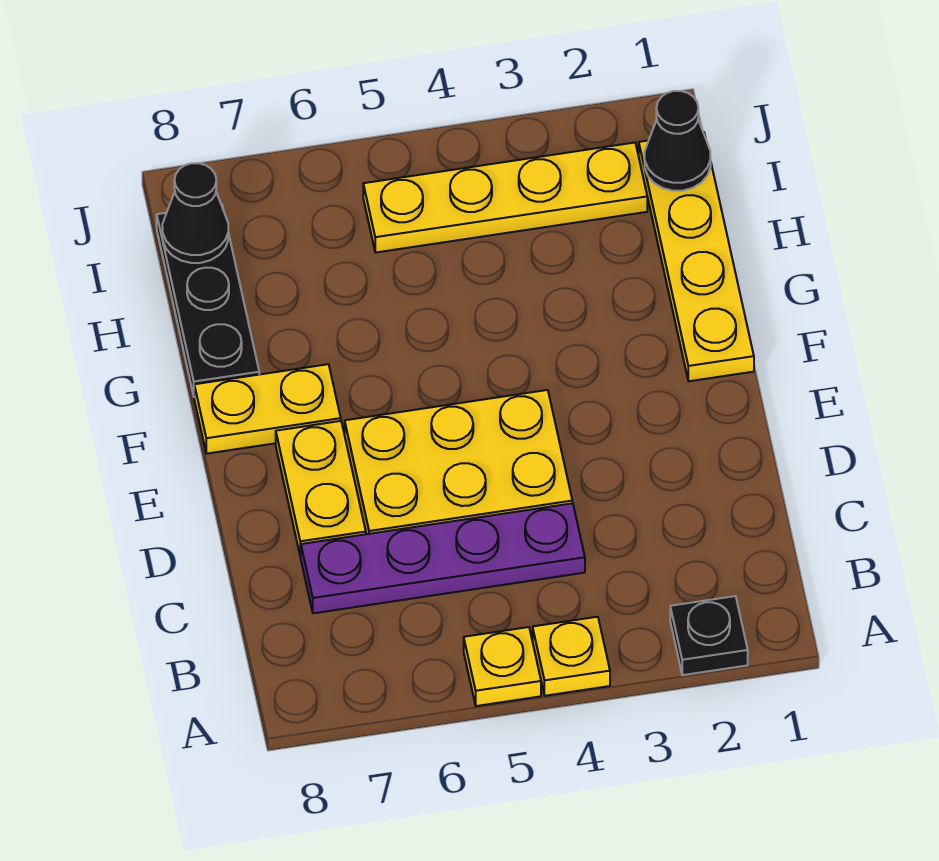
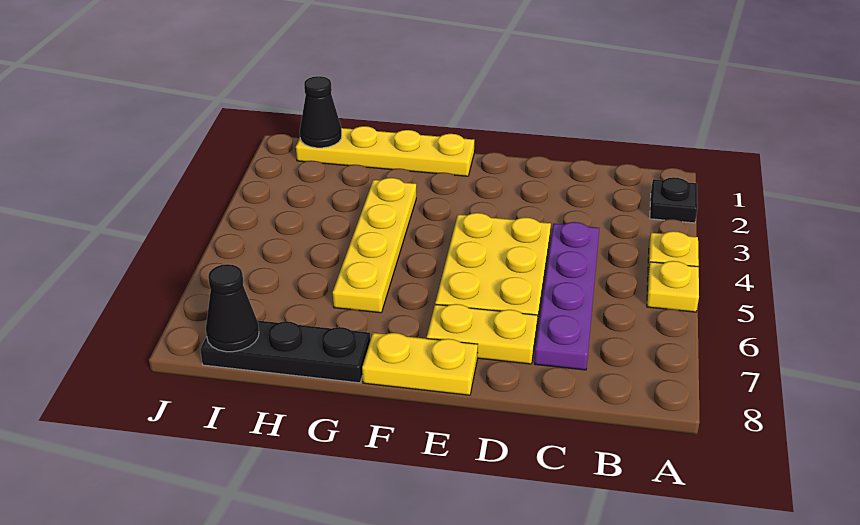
yellow plate F7:F8 level 1 -> yellow plate E8:F8 level 1
yellow plate I2:I5 level 1 -> yellow plate G3:G6 level 1

